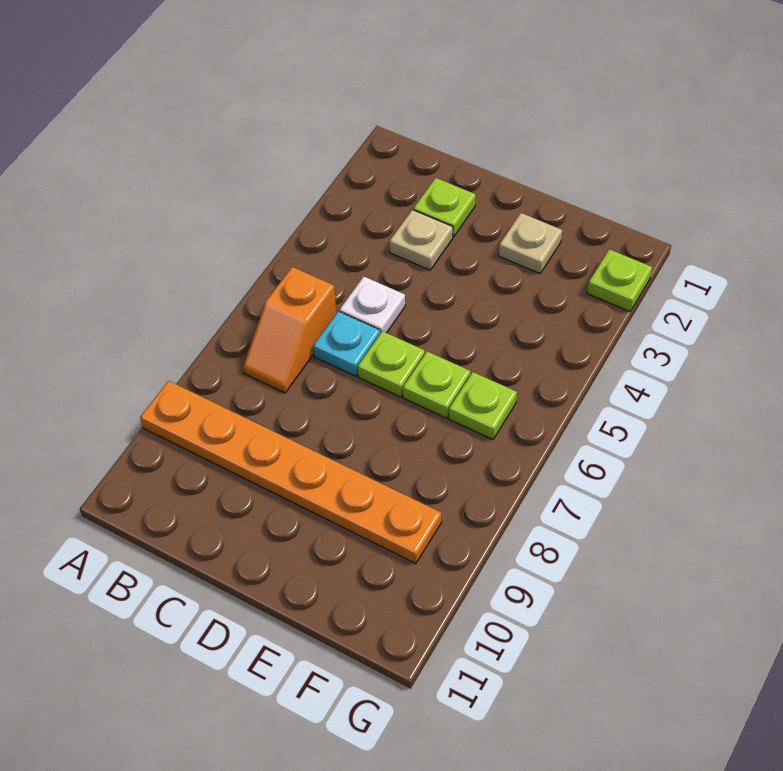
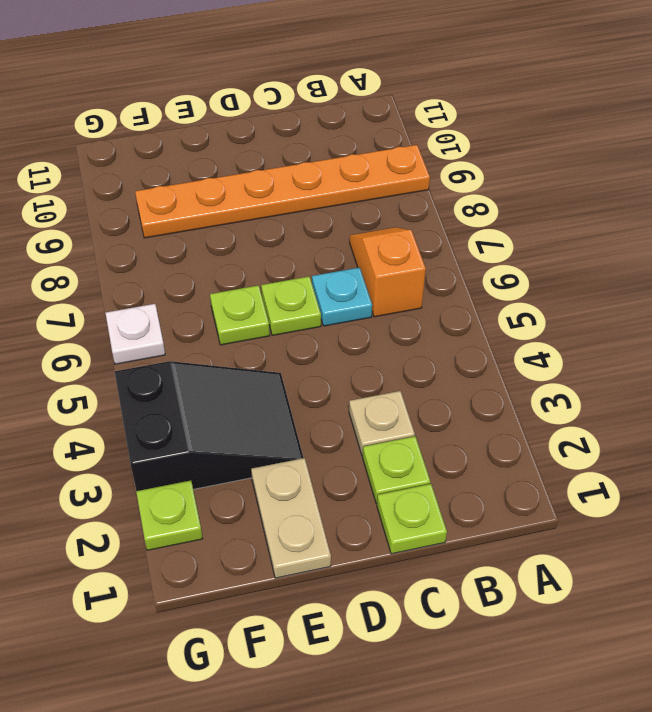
white plate C5 level 1 -> white plate G6 level 1
tan plate E2 level 1 -> tan plate E1:E2 level 1
none -> black slope E3:G4 level 1 top G
lime plate F6 level 1 -> lime plate C1 level 1

